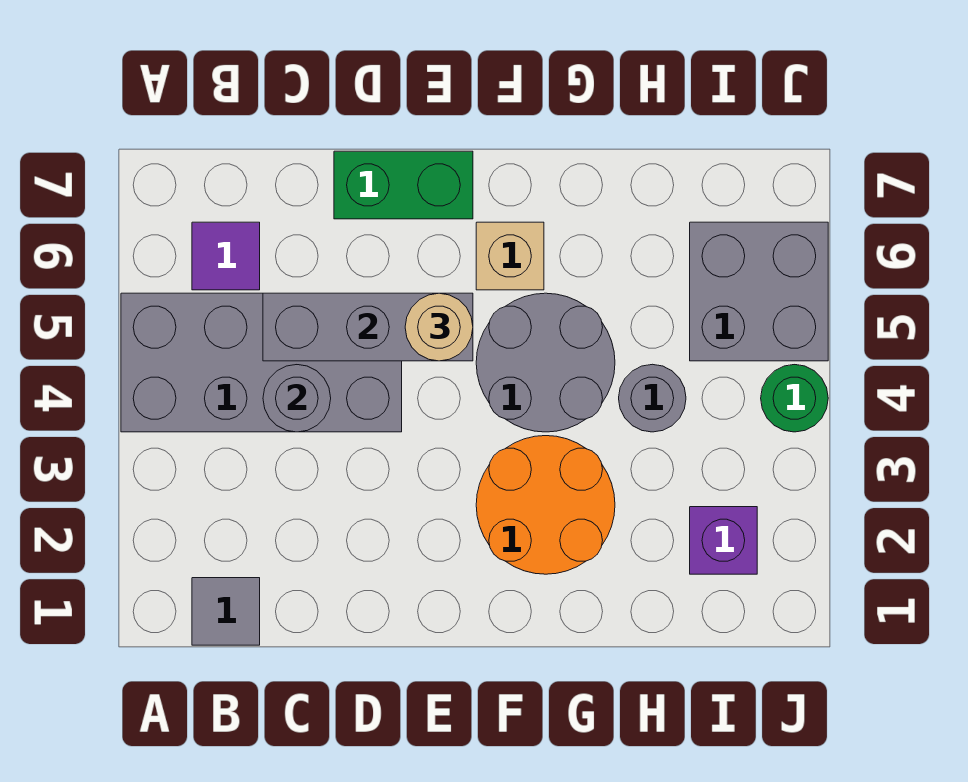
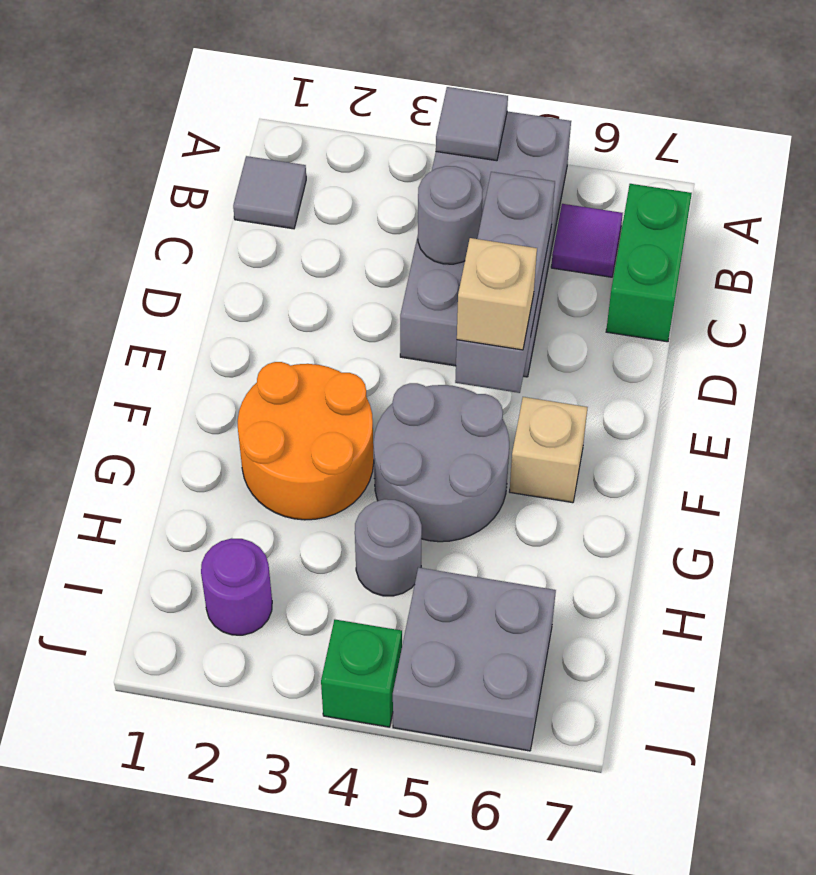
none -> grey tile A4 level 2
green brick D7:E7 level 1 -> green brick B7:C7 level 1
tan round brick E5 level 3 -> tan brick E5 level 3
purple brick I2 level 1 -> purple round brick I2 level 1
green round brick J4 level 1 -> green brick J4 level 1

